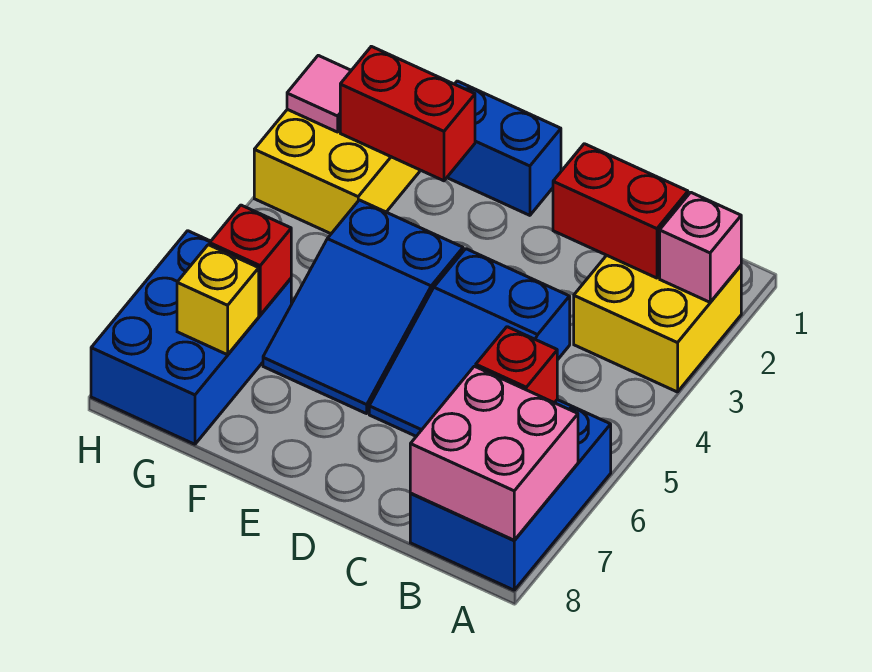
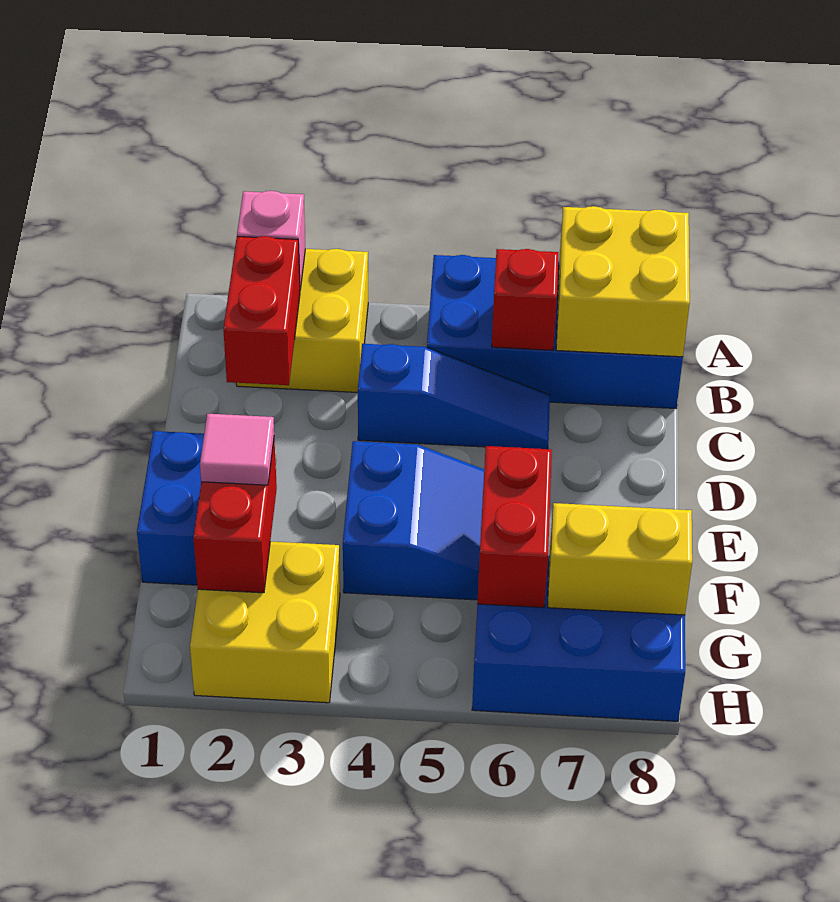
blue brick A6:B8 level 1 -> blue brick A5:B8 level 1
pink brick A7:B8 level 2 -> yellow brick A7:B8 level 2
blue slope C4:D6 level 1 top 4 -> blue slope C4:C6 level 1 top 4
red brick G6 level 2 -> red brick F6:G6 level 2
yellow brick G7 level 2 -> yellow brick G7:G8 level 2
pink tile H2 level 2 -> pink tile F2 level 3

